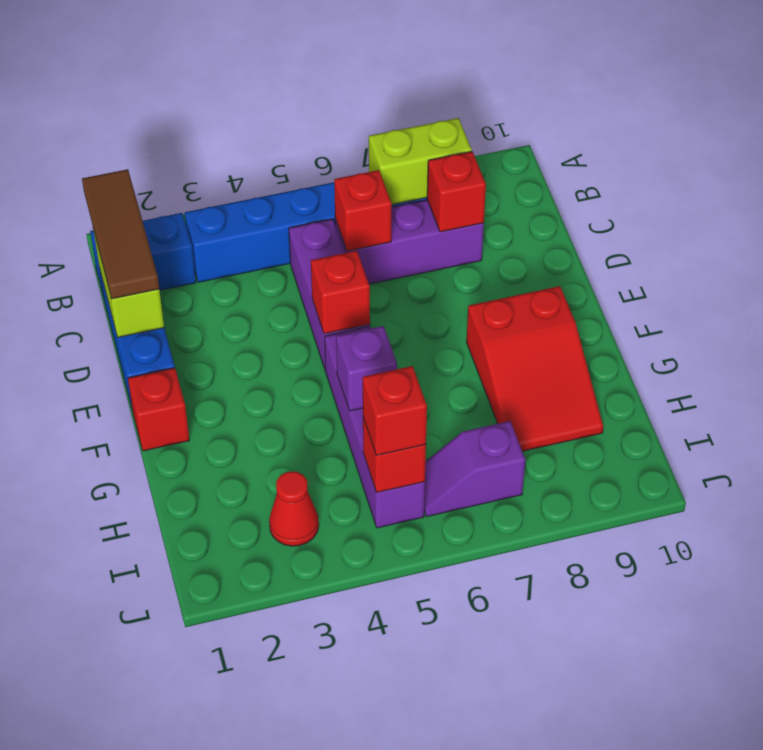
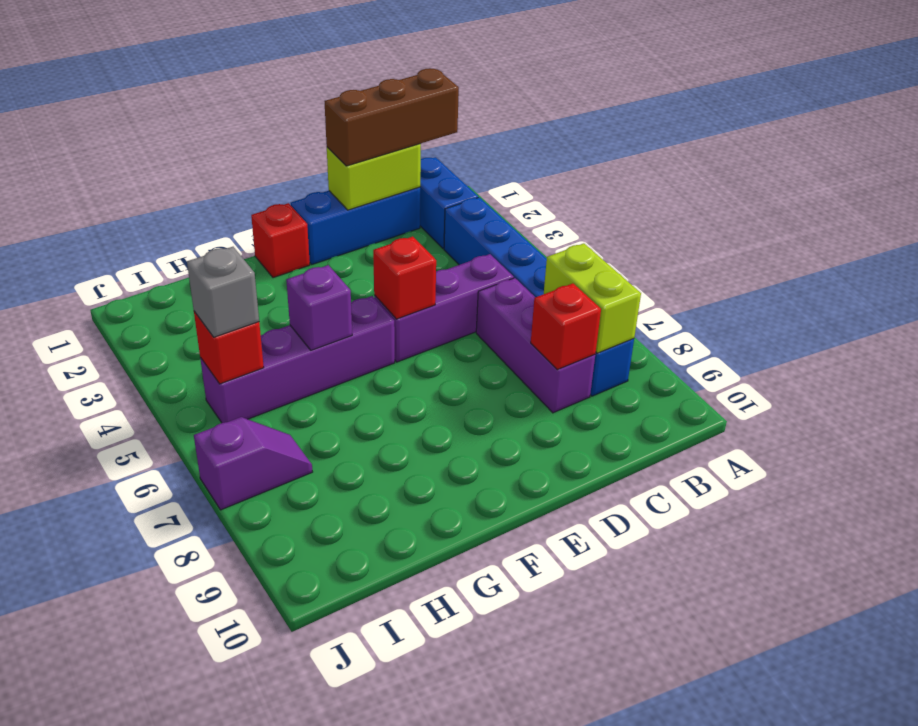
brown tile B1:D1 level 3 -> brown brick B1:D1 level 3
red brick C6 level 2 -> none
red slope F8:H9 level 1 top F -> none
red cone I3 level 1 -> none
red brick I5 level 3 -> grey brick I5 level 3
purple slope I6:I7 level 1 top 7 -> purple slope I7:J7 level 1 top J

